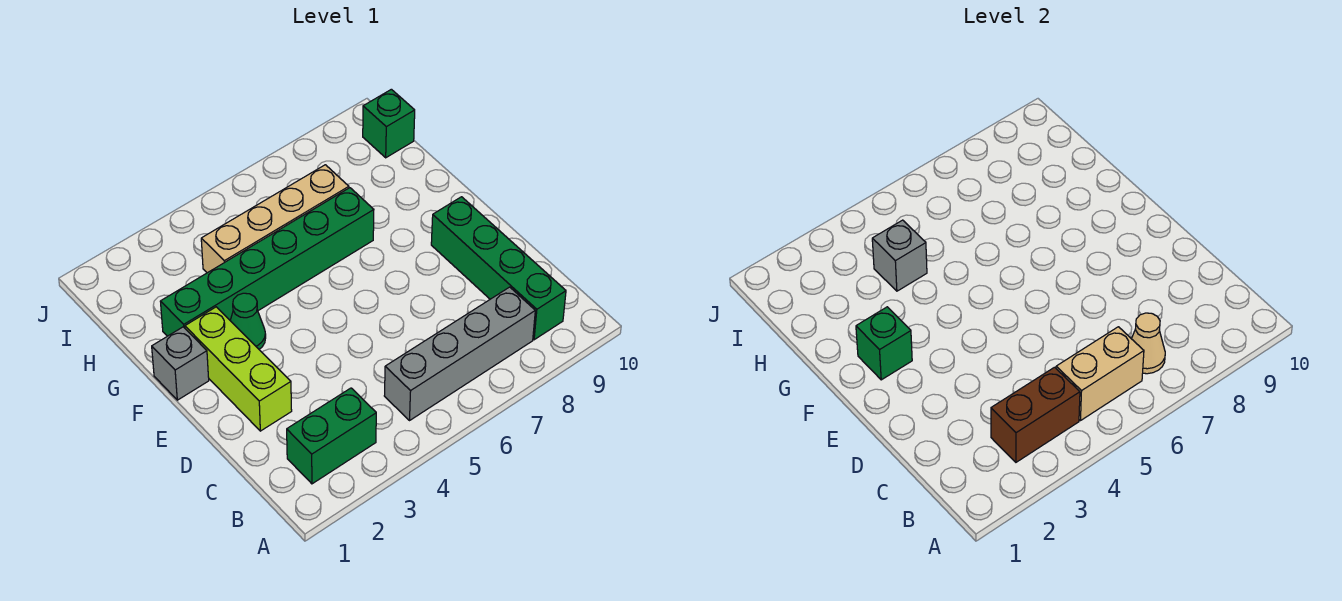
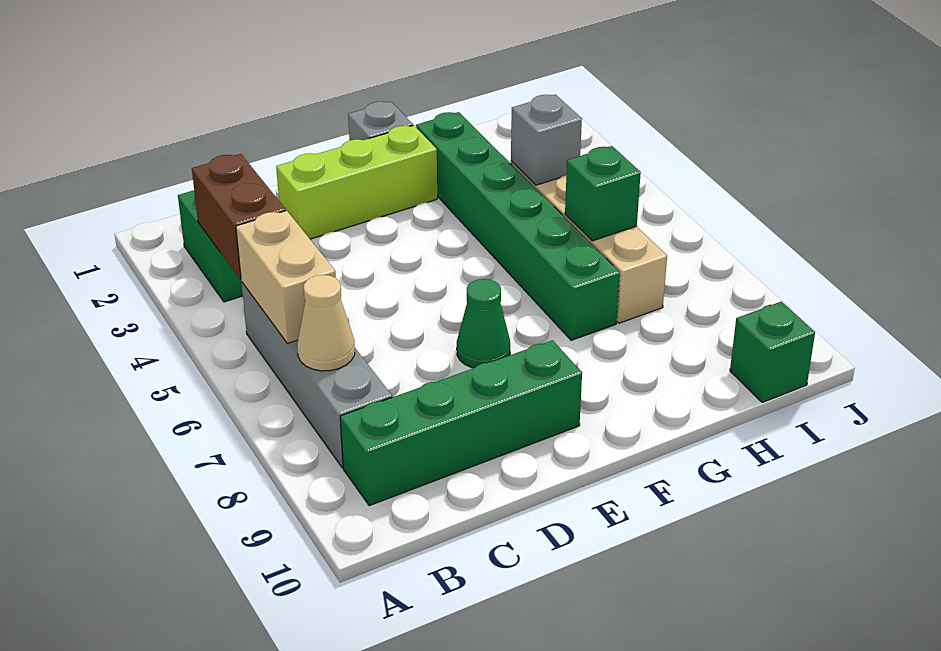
green brick F2 level 2 -> green brick H6 level 2
green cone F3 level 1 -> green cone E7 level 1

